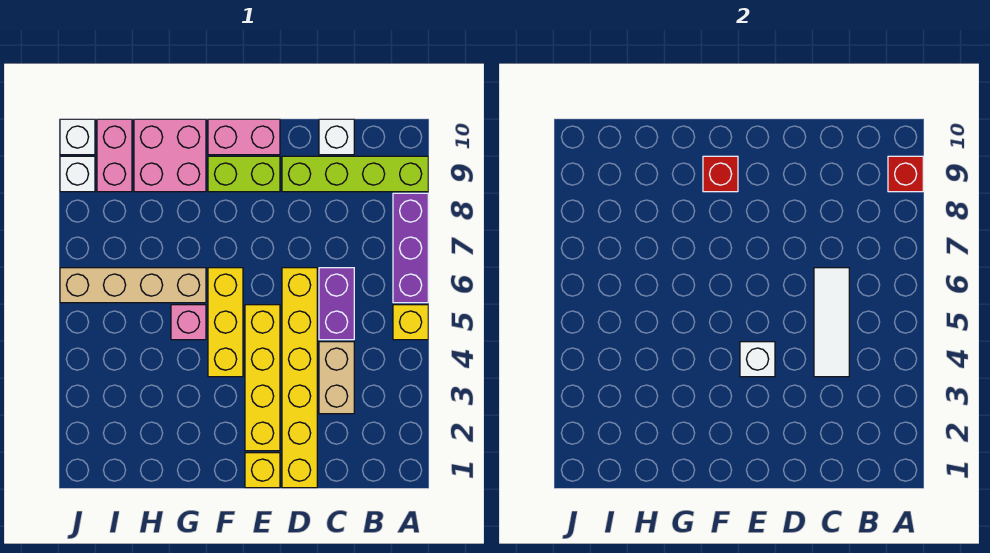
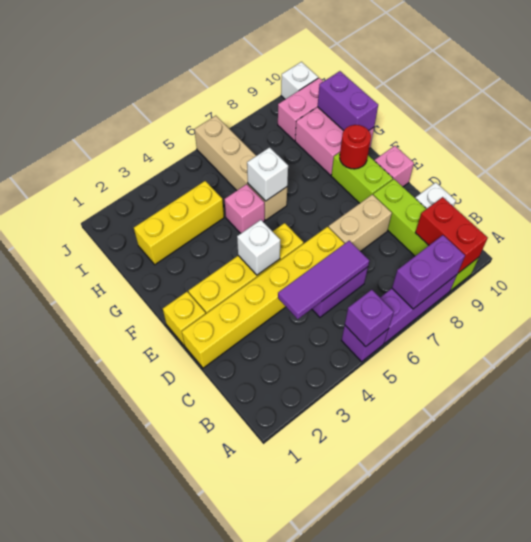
yellow brick A5 level 1 -> purple brick A5 level 1
none -> purple brick A5 level 2
none -> purple brick A7:A8 level 2
red brick A9 level 2 -> red brick A9:B9 level 2
tan brick C3:C4 level 1 -> tan brick D7:D8 level 1
white tile C4:C6 level 2 -> purple tile C4:C6 level 2
pink brick E10:F10 level 1 -> pink brick E10 level 1
yellow brick F4:F6 level 1 -> yellow brick H2:H4 level 1
red brick F9 level 2 -> red round brick F9 level 2
none -> purple brick G10:H10 level 2
white brick J9 level 1 -> white brick G6 level 2

